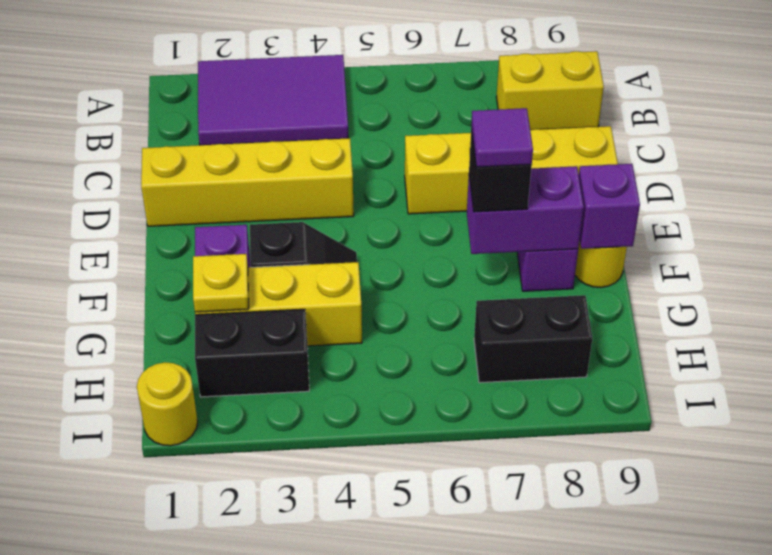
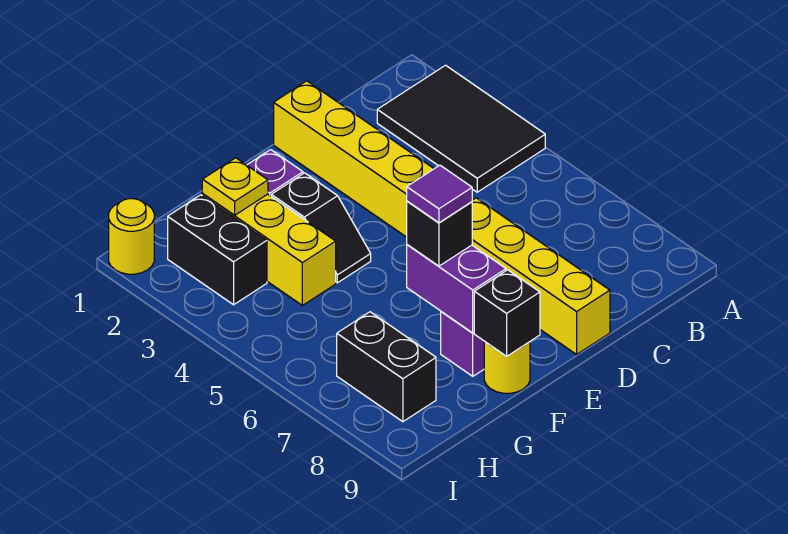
purple tile A2:B4 level 1 -> black tile A2:B4 level 1
yellow brick B8:B9 level 1 -> none
purple brick F9 level 2 -> black brick F9 level 2

